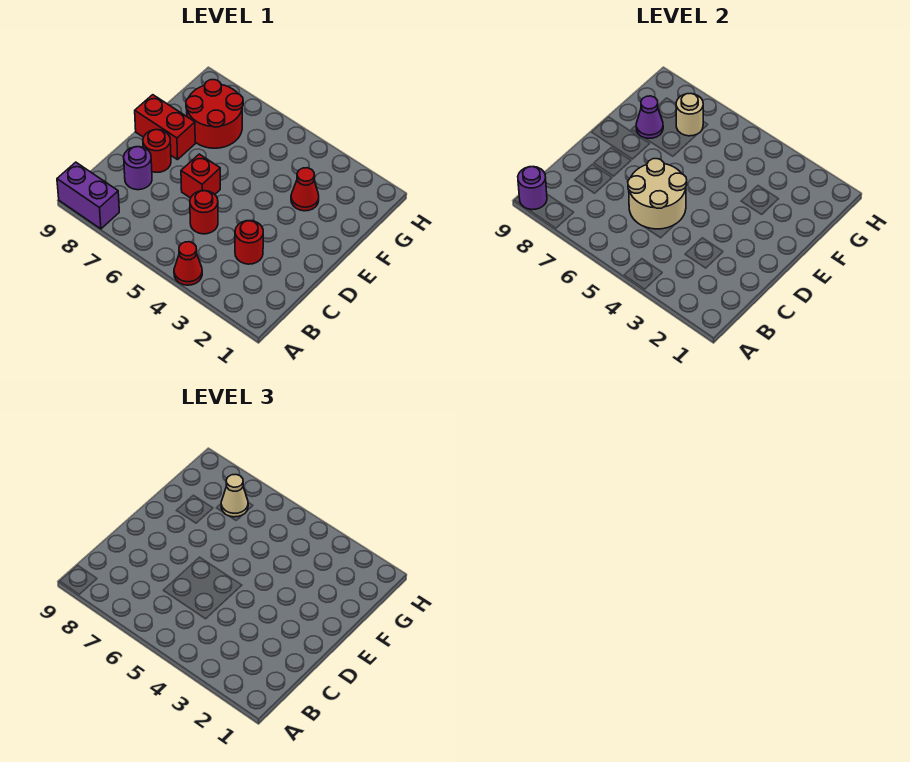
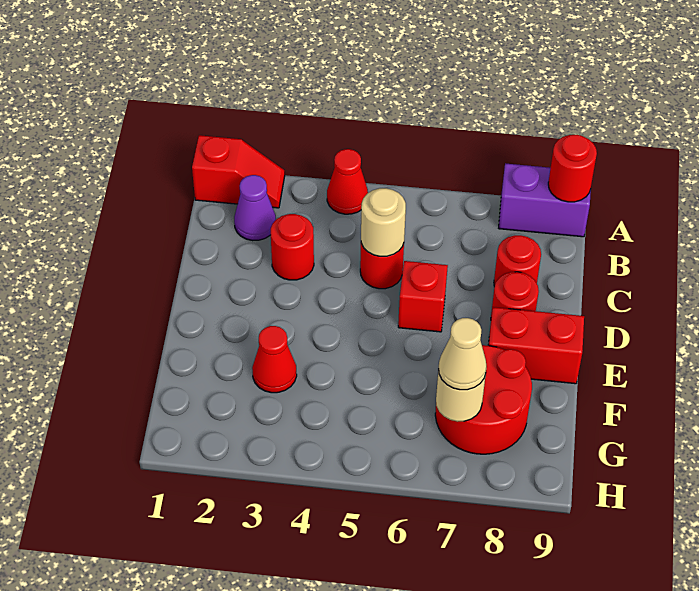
none -> red slope A1:A2 level 1 top 1
purple round brick A9 level 2 -> red round brick A9 level 2
tan round brick C5:D6 level 2 -> tan round brick C5 level 2
purple round brick C8 level 1 -> red round brick C8 level 1
purple cone F8 level 2 -> purple cone B2 level 1

